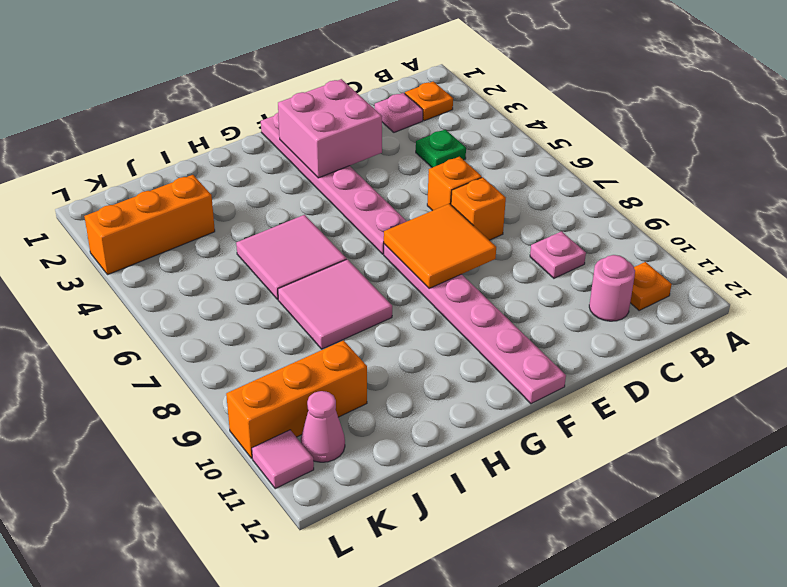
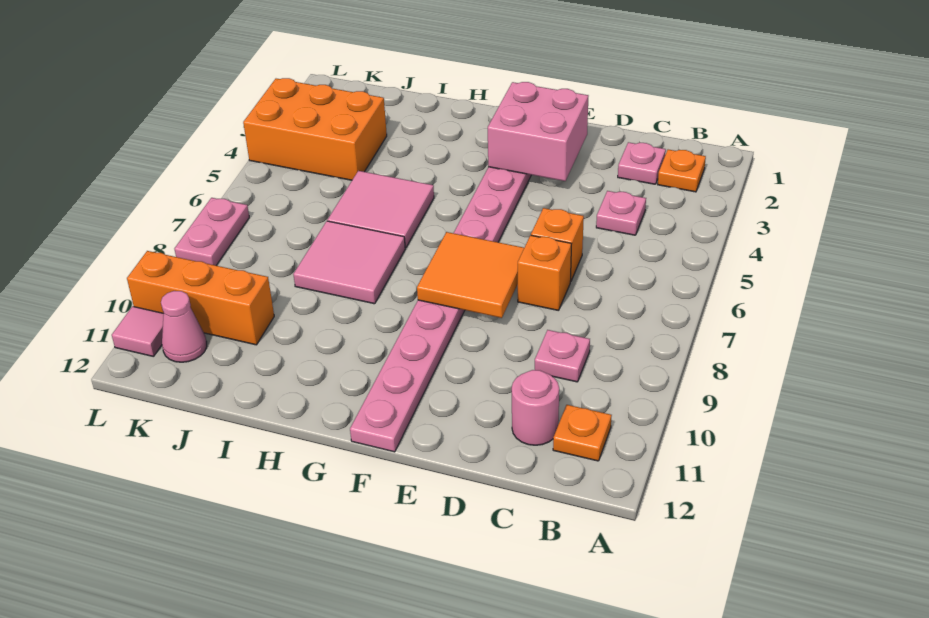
green plate C4 level 1 -> pink plate C4 level 1
orange brick J3:L3 level 1 -> orange brick J3:L4 level 1
none -> pink plate L7:L8 level 1

